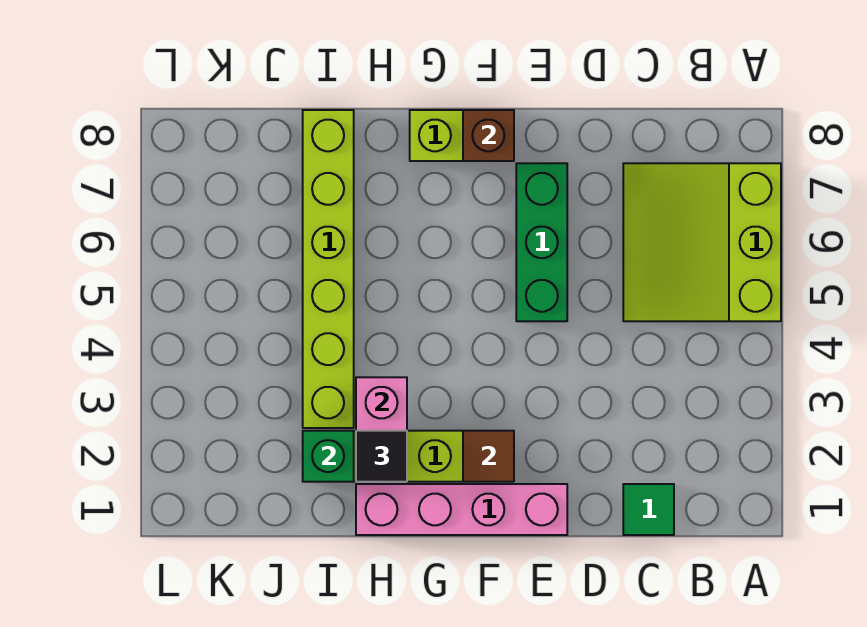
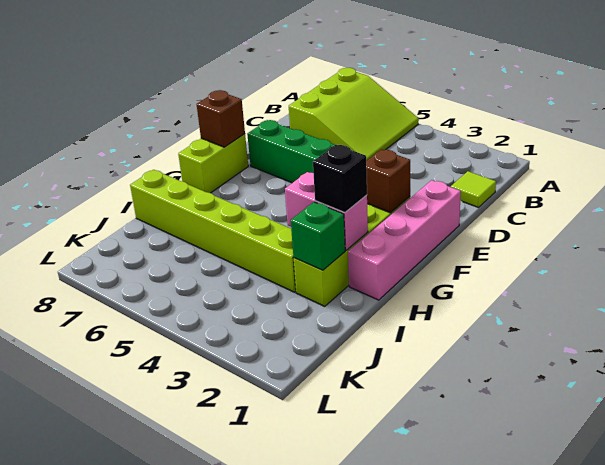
lime slope A5:C7 level 1 top A -> lime slope A5:C7 level 1 top 7
green tile C1 level 1 -> lime tile C1 level 1
brown tile F2 level 2 -> brown brick F2 level 2
black tile H2 level 3 -> black brick H2 level 3

